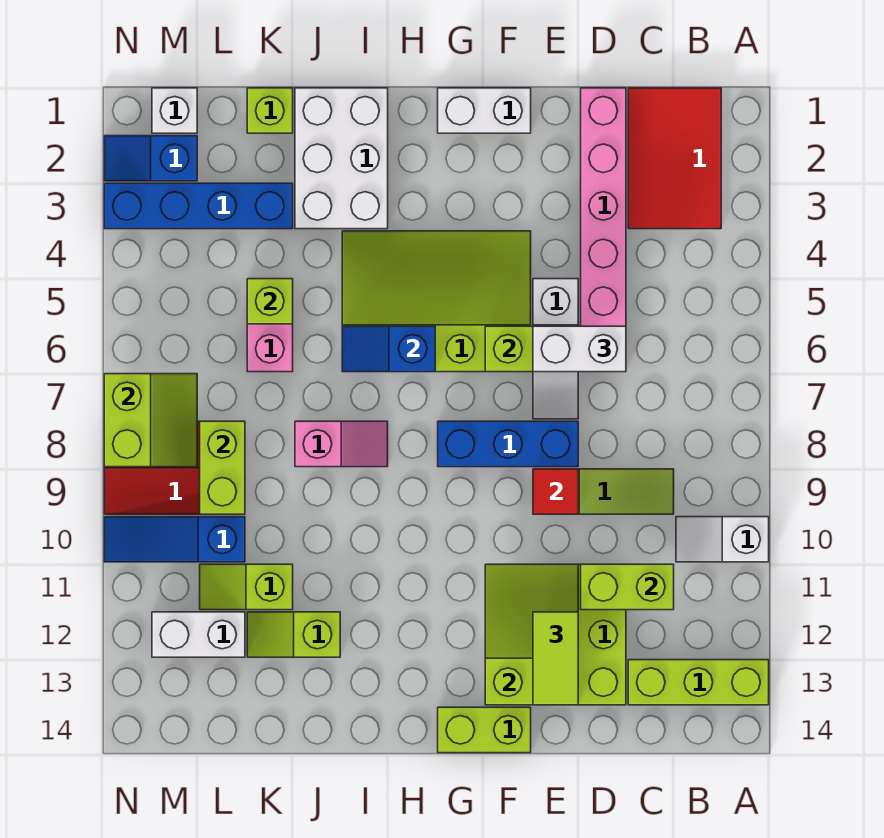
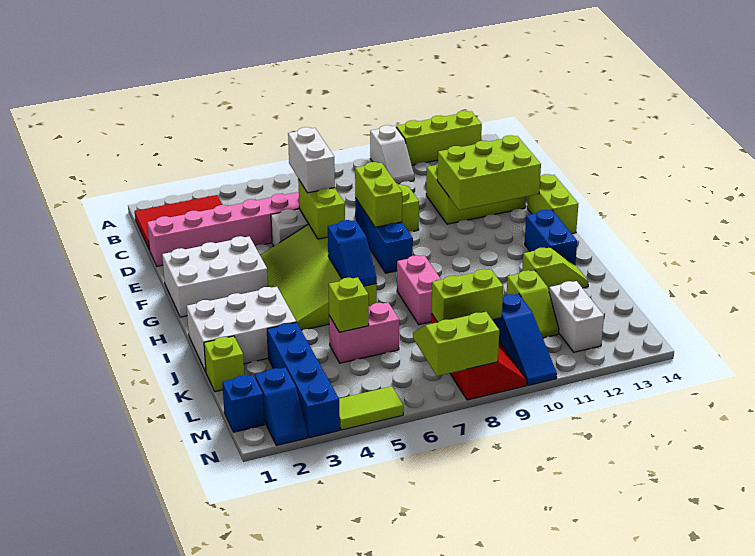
lime brick A13:C13 level 1 -> lime brick A11:A13 level 1
lime brick C11:D11 level 2 -> lime brick E8:F8 level 2
red tile E9 level 2 -> none
lime slope E11:F13 level 2 top 13 -> lime brick E11:F13 level 2
lime tile E12:E13 level 3 -> lime tile N4:N5 level 1
white brick F1:G1 level 1 -> white brick F1:G3 level 1
none -> blue brick H13:I13 level 1
pink slope I8:J8 level 1 top J -> pink brick I8:J8 level 1
lime slope J12:K12 level 1 top J -> lime slope J12:J13 level 1 top 12
white brick M1 level 1 -> blue brick M1 level 1

